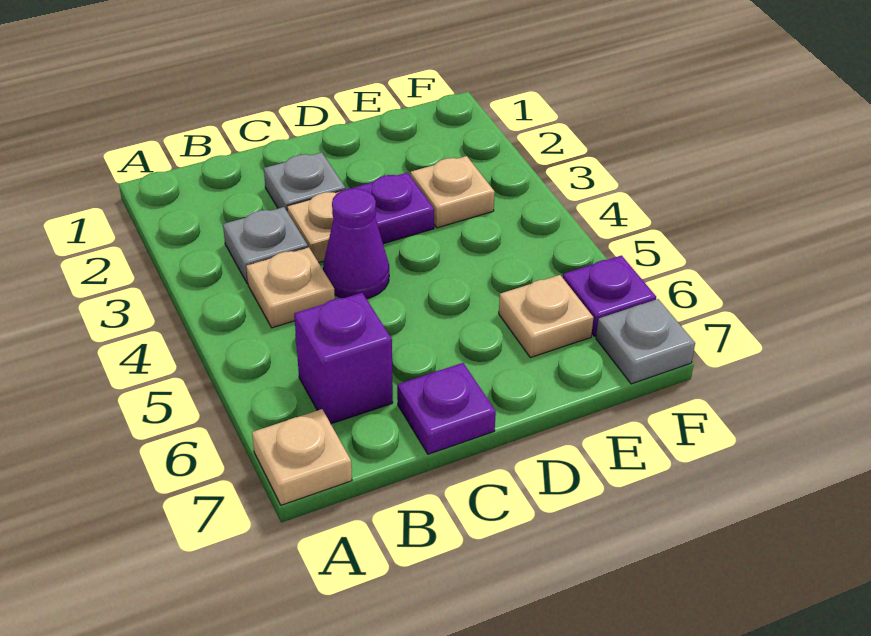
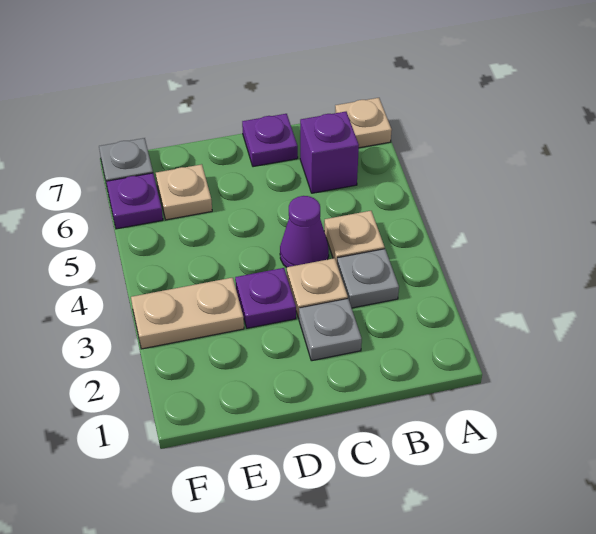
tan plate E3 level 1 -> tan plate E3:F3 level 1

